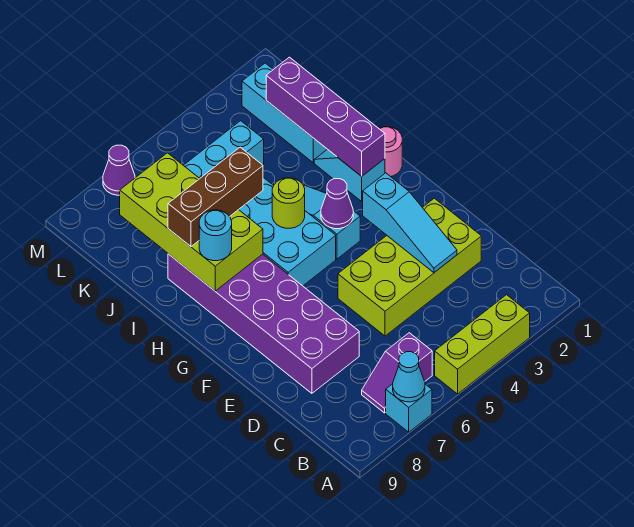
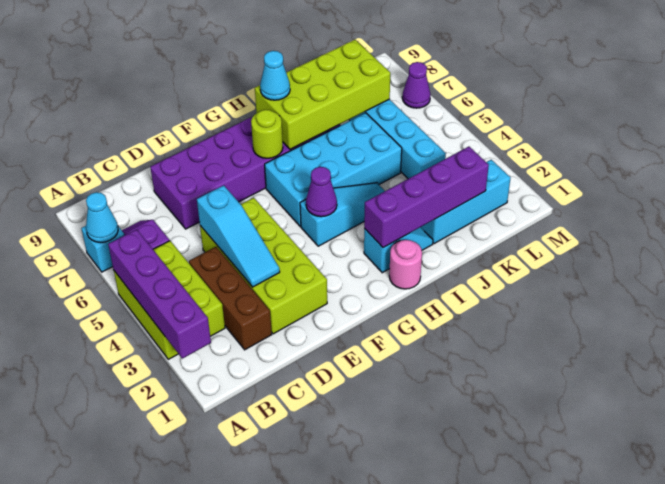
none -> purple brick A2:A5 level 2
lime brick A3:A5 level 1 -> lime brick A3:B5 level 1
cyan slope D3:F3 level 2 top F -> cyan slope D3:D5 level 2 top 5
lime round brick H5 level 2 -> lime round brick G7 level 2
cyan round brick H8 level 3 -> cyan cone H8 level 3
brown brick I6:I8 level 3 -> brown brick C2:C4 level 1

